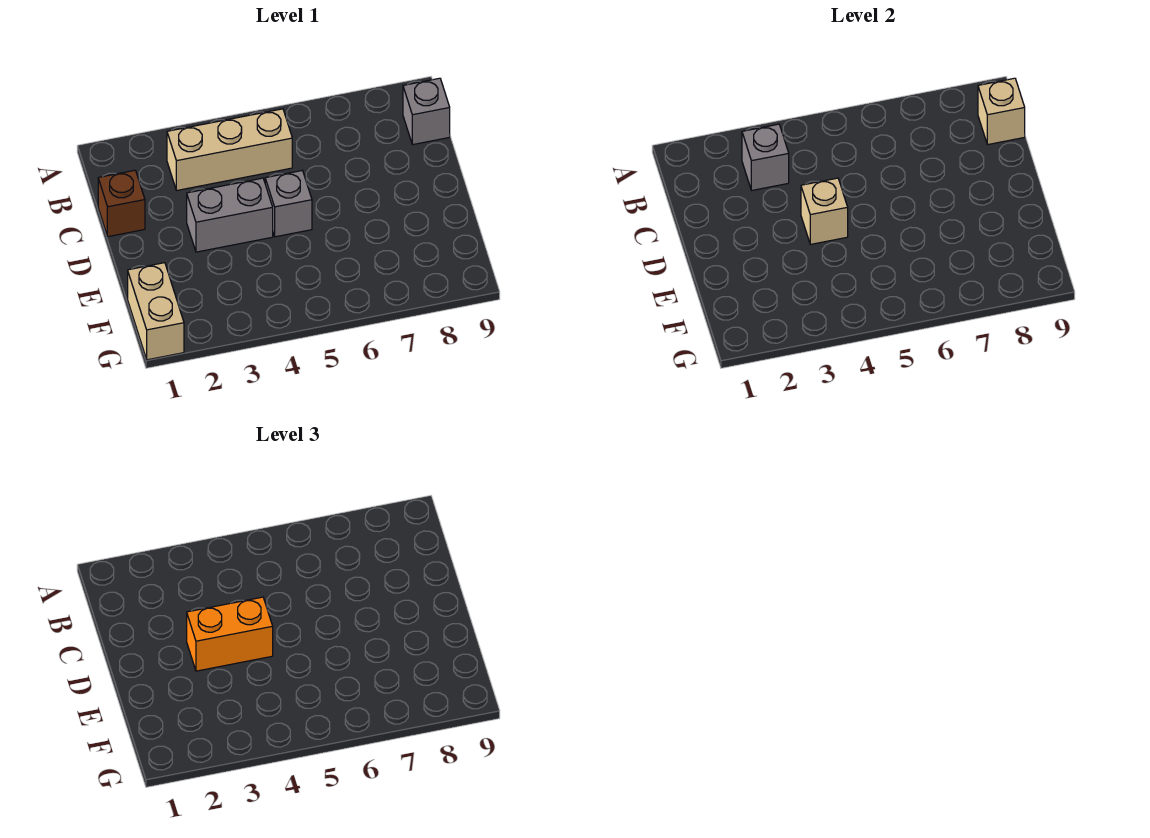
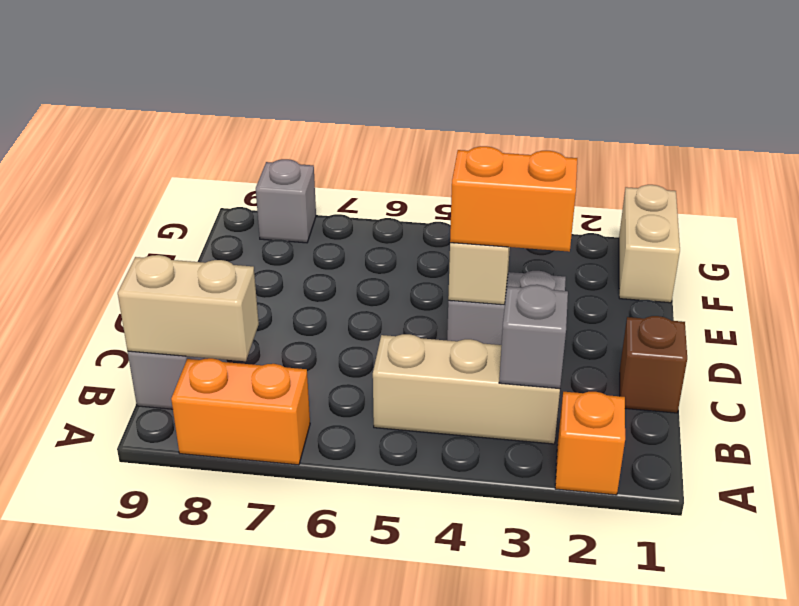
none -> orange brick A2 level 1
none -> orange brick A7:A8 level 1
tan brick B9 level 2 -> tan brick B8:B9 level 2
grey brick D5 level 1 -> grey brick G8 level 1

